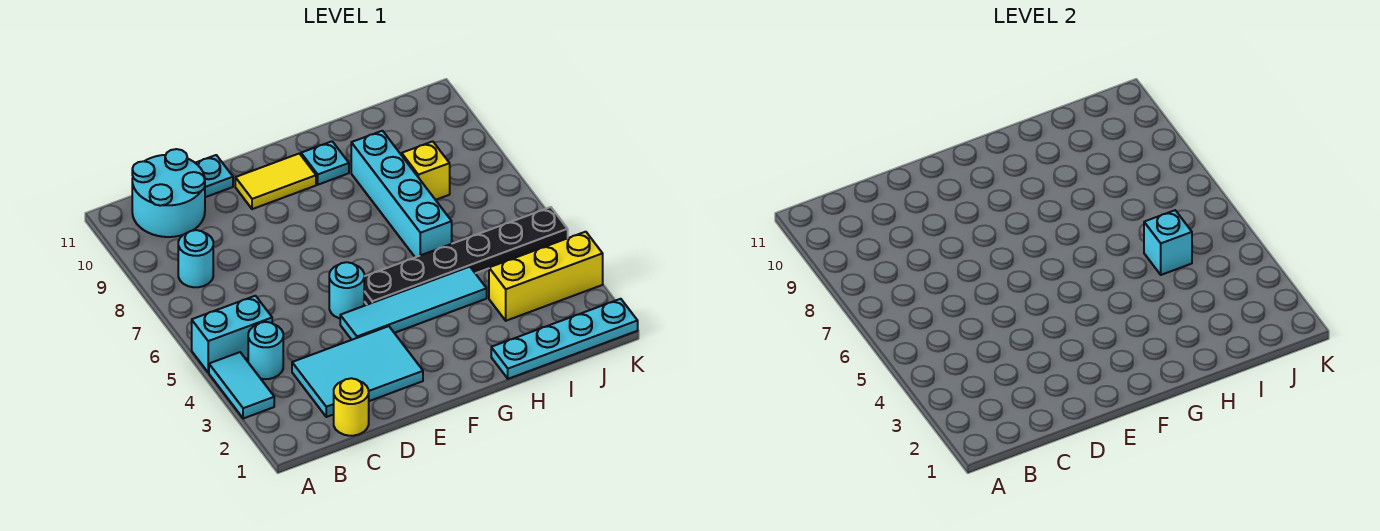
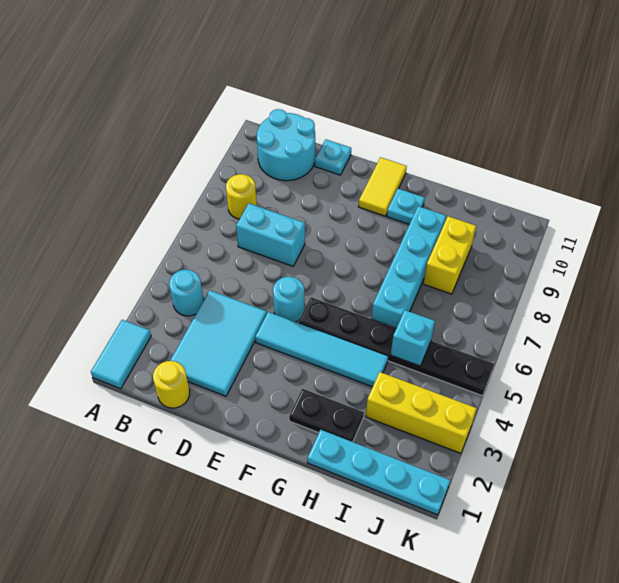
cyan tile A3:A4 level 1 -> cyan tile A1:A2 level 1
cyan brick A5:B5 level 1 -> cyan brick C7:D7 level 1
cyan round brick B8 level 1 -> yellow round brick B8 level 1
cyan tile C2:E3 level 1 -> cyan tile C2:D4 level 1
yellow tile E10:F10 level 1 -> yellow tile F10:F11 level 1
none -> black plate G2:H2 level 1
yellow brick I8 level 1 -> yellow brick I8:I9 level 1

